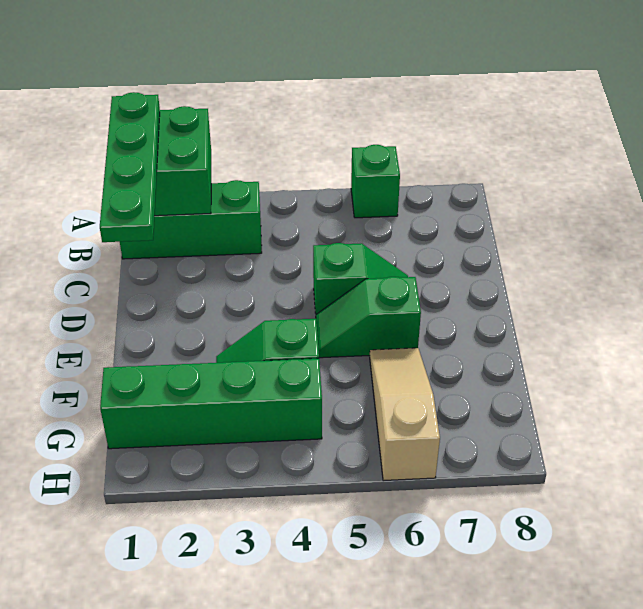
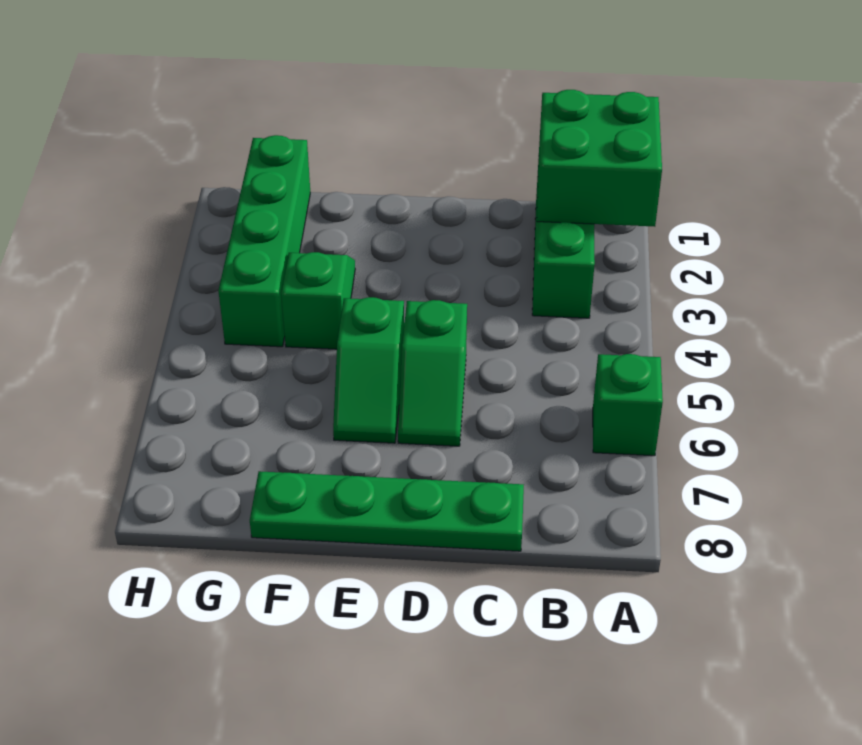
green plate A1:D1 level 3 -> green plate C8:F8 level 1
green slope E5:E6 level 1 top 6 -> green slope E5:E6 level 1 top 5
tan slope F6:H6 level 1 top H -> none

